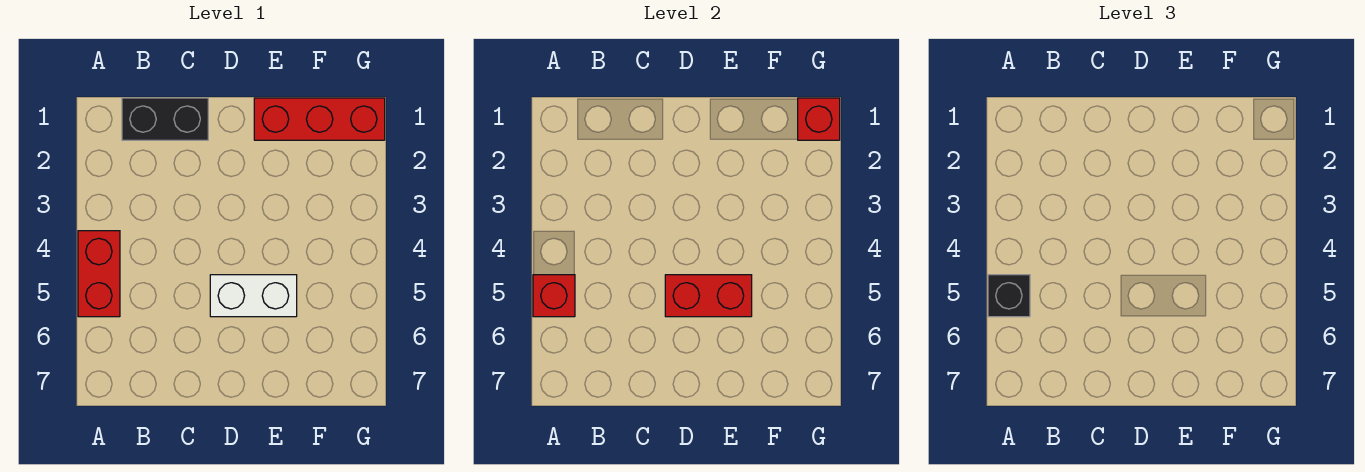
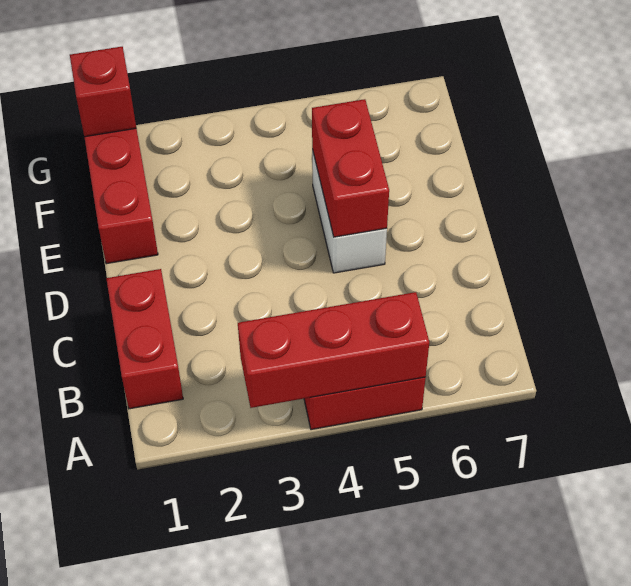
red brick A5 level 2 -> red brick A3:A5 level 2
black brick A5 level 3 -> none
black brick B1:C1 level 1 -> red brick B1:C1 level 1

